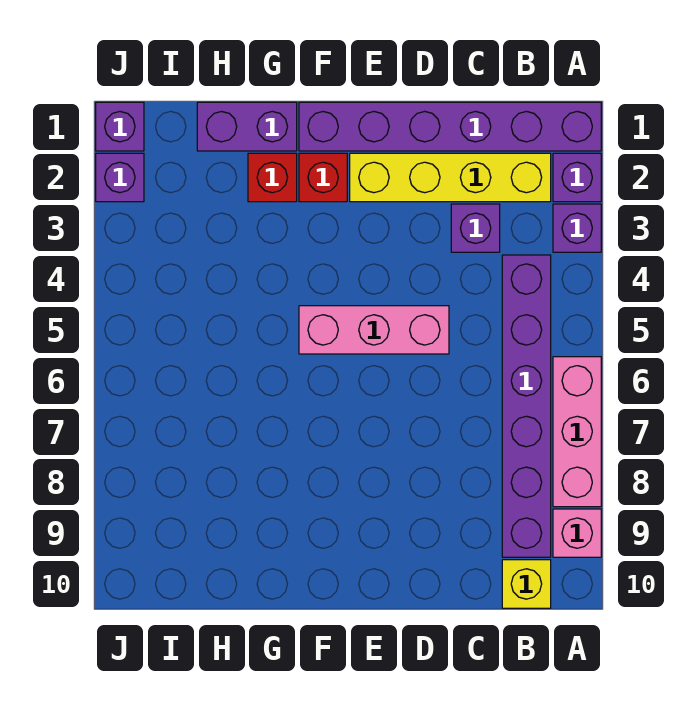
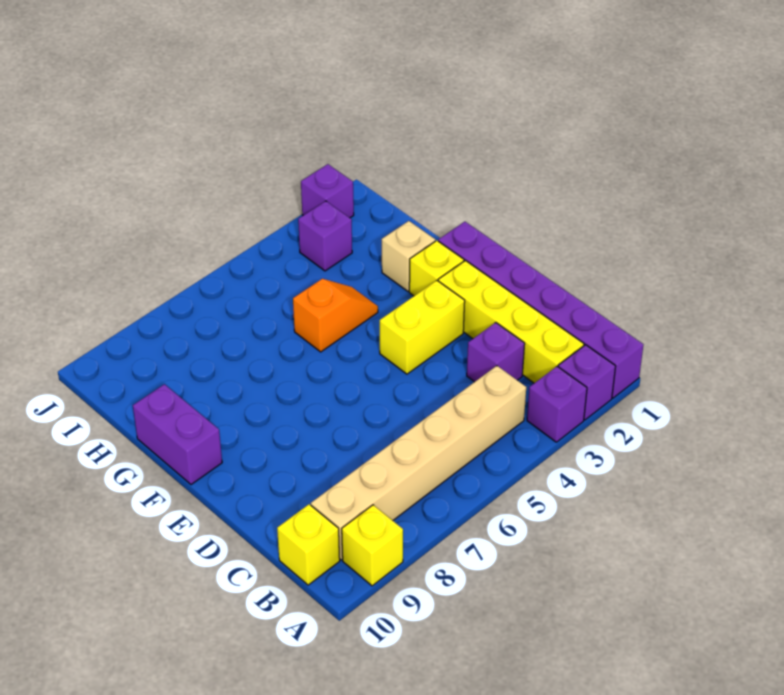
pink brick A6:A8 level 1 -> none
pink brick A9 level 1 -> yellow brick A9 level 1
purple brick B4:B9 level 1 -> tan brick B4:B9 level 1
pink brick D5:F5 level 1 -> none
none -> yellow brick E3:E4 level 1
red brick F2 level 1 -> yellow brick F2 level 1
purple brick G1:H1 level 1 -> purple brick F10:G10 level 1
red brick G2 level 1 -> tan brick G2 level 1
none -> orange slope G4:G5 level 1 top 5
purple brick J1 level 1 -> purple brick I3 level 1

